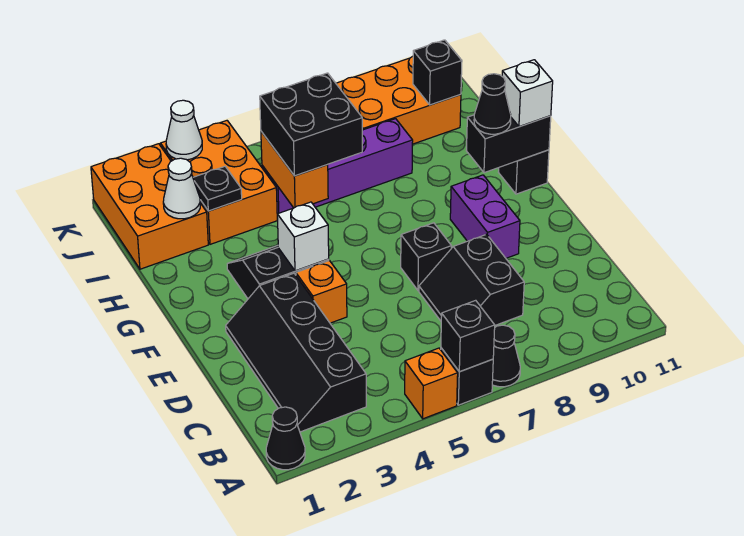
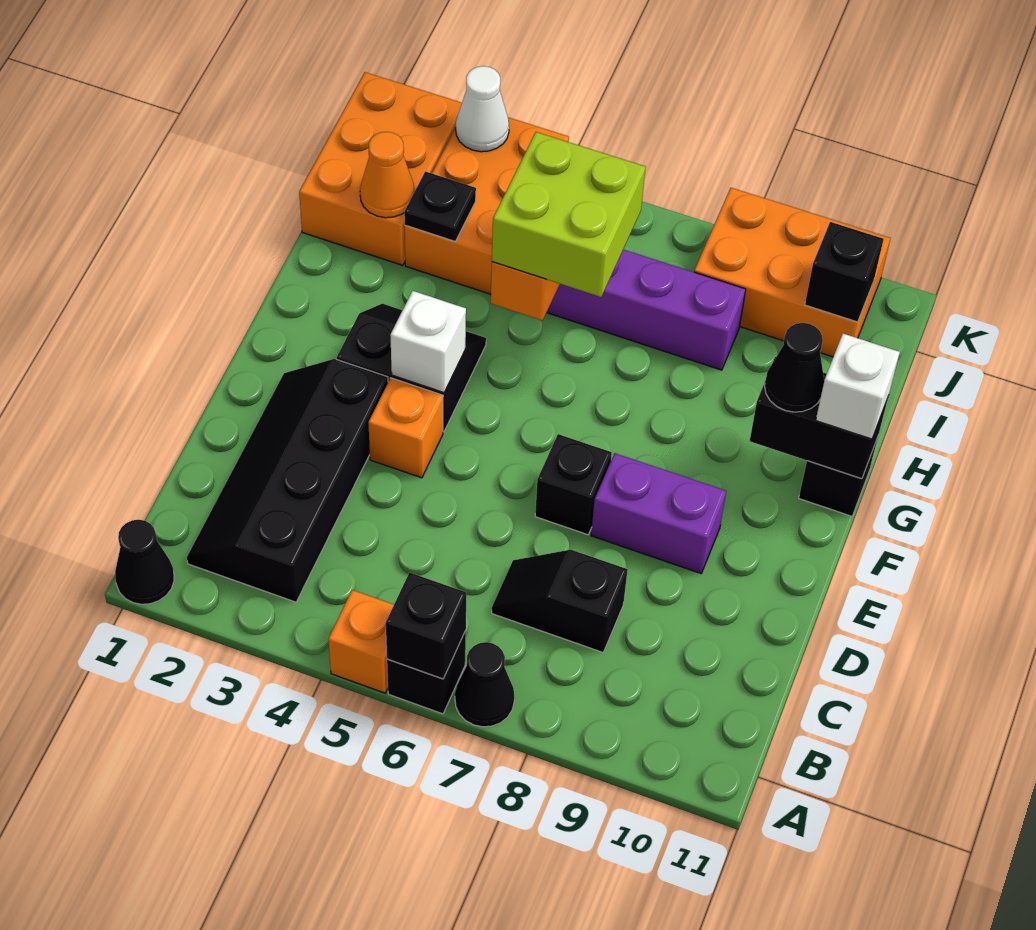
black slope C7:D8 level 1 top 8 -> black slope C7:C8 level 1 top 8
purple brick E9:F9 level 1 -> purple brick E8:E9 level 1
black brick H5:I6 level 3 -> lime brick H5:I6 level 3
white cone I2 level 2 -> orange cone I2 level 2

